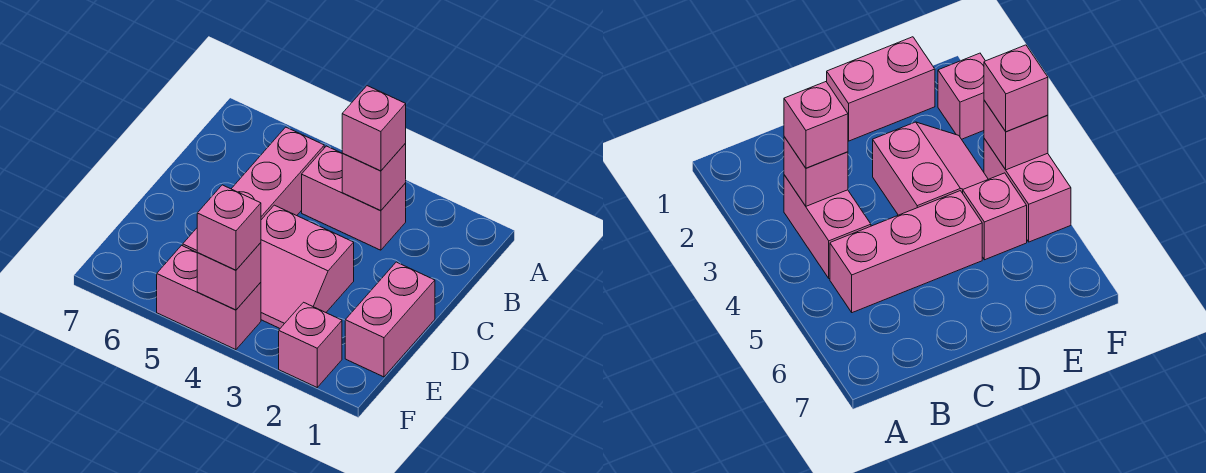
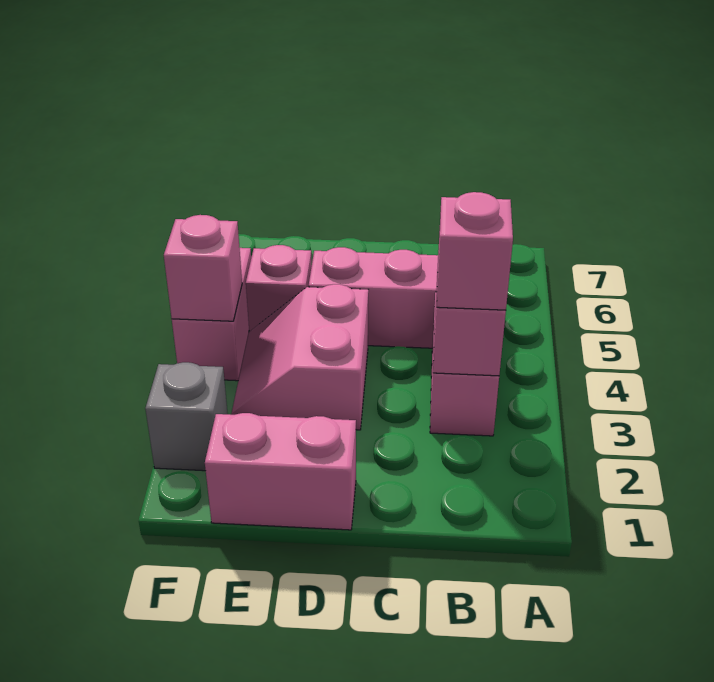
pink brick F2 level 1 -> grey brick F2 level 1
pink brick F4 level 3 -> none

